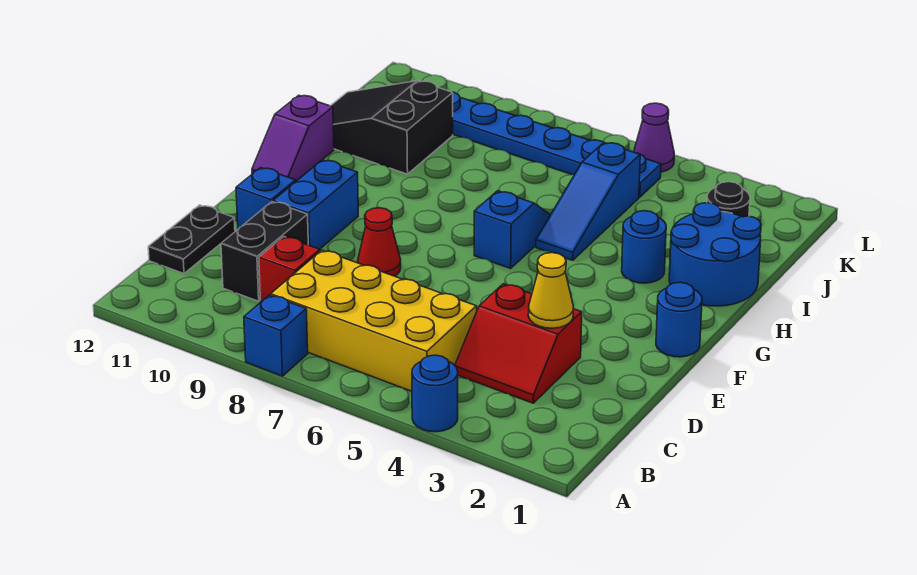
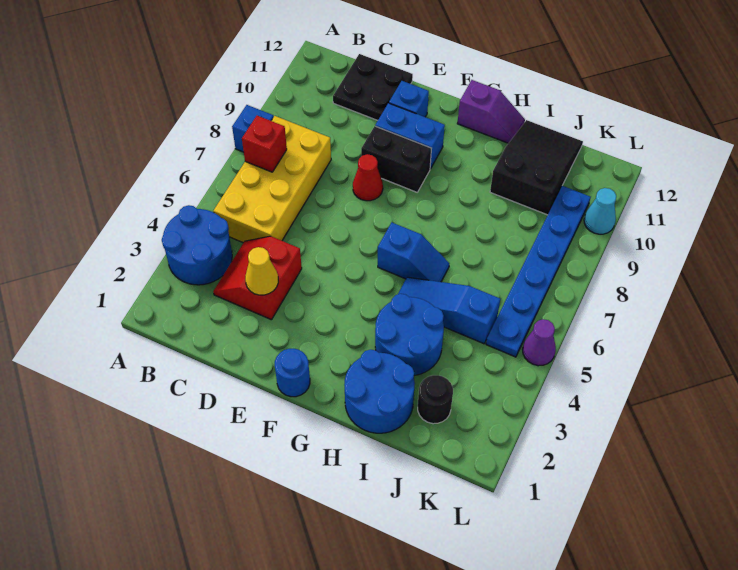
blue round brick A4 level 1 -> blue round brick A3:B4 level 1
red brick C9 level 1 -> red brick B7 level 2
black brick C10:D10 level 1 -> black brick E9:F9 level 1
black plate C12:D12 level 1 -> black plate C11:D12 level 1
purple slope G12:H12 level 1 top H -> purple slope G12:H12 level 1 top G
blue round brick H3 level 1 -> blue round brick H3:I4 level 1
none -> cyan cone L10 level 1

